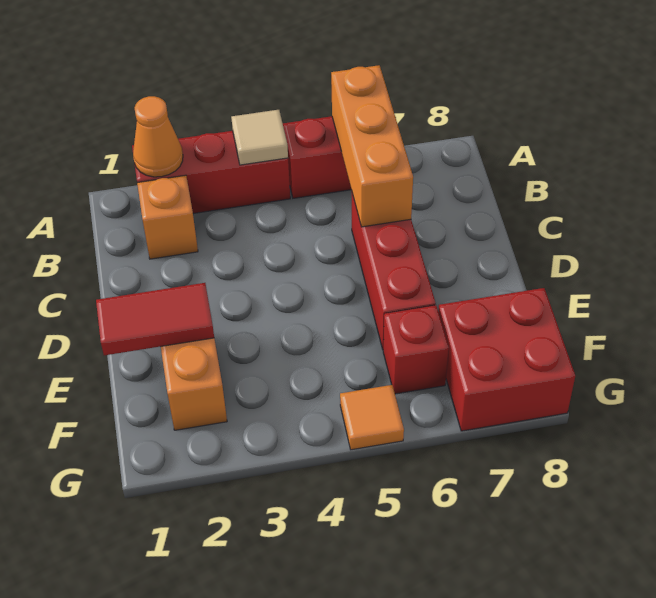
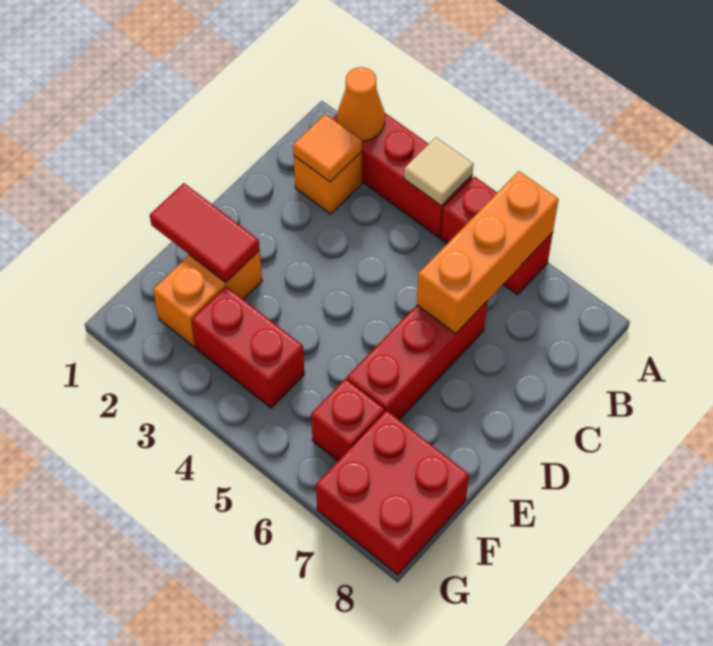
none -> red brick F3:F4 level 1
orange tile G5 level 1 -> orange tile B2 level 2

